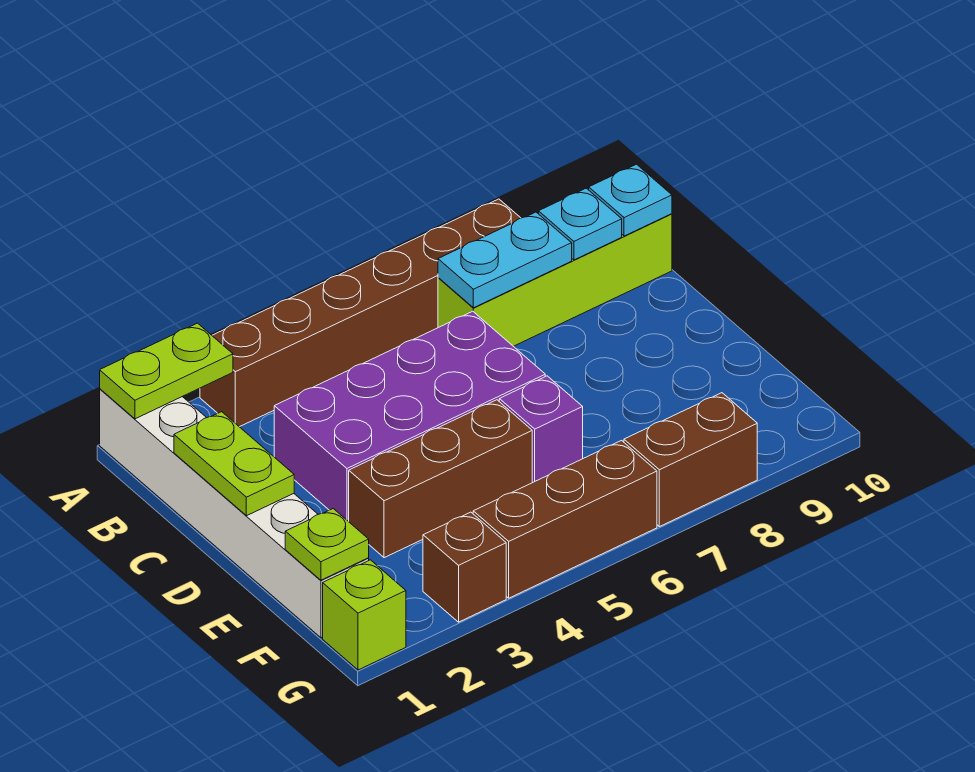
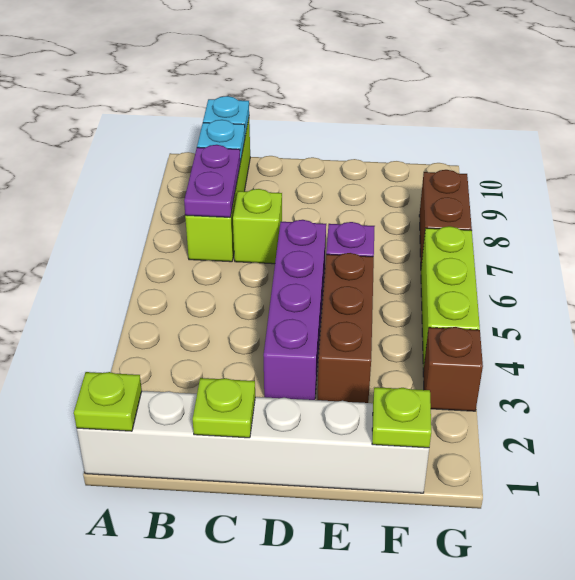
lime plate A1:A2 level 2 -> lime plate A1 level 2
brown brick A3:A8 level 1 -> none
cyan plate B7:B8 level 2 -> purple plate B7:B8 level 2
lime plate C1:D1 level 2 -> lime plate C1 level 2
purple brick C3:D6 level 1 -> purple brick D3:D6 level 1
lime brick G1 level 1 -> lime brick C7 level 1
brown brick G4:G6 level 1 -> lime brick G4:G6 level 1

